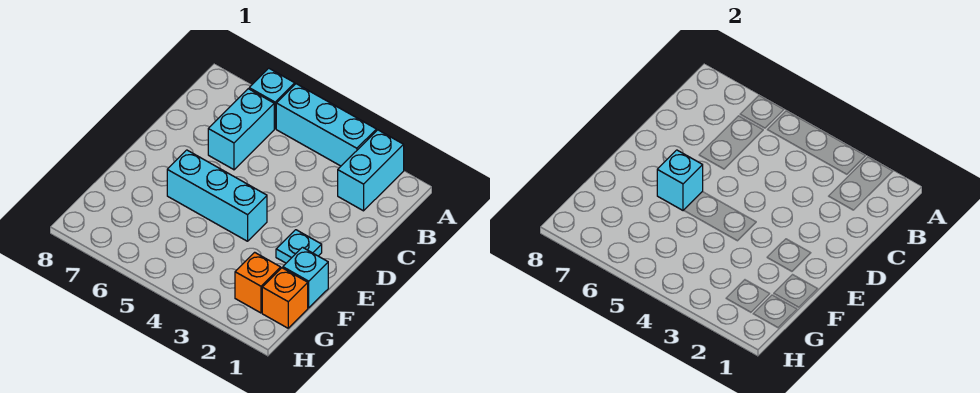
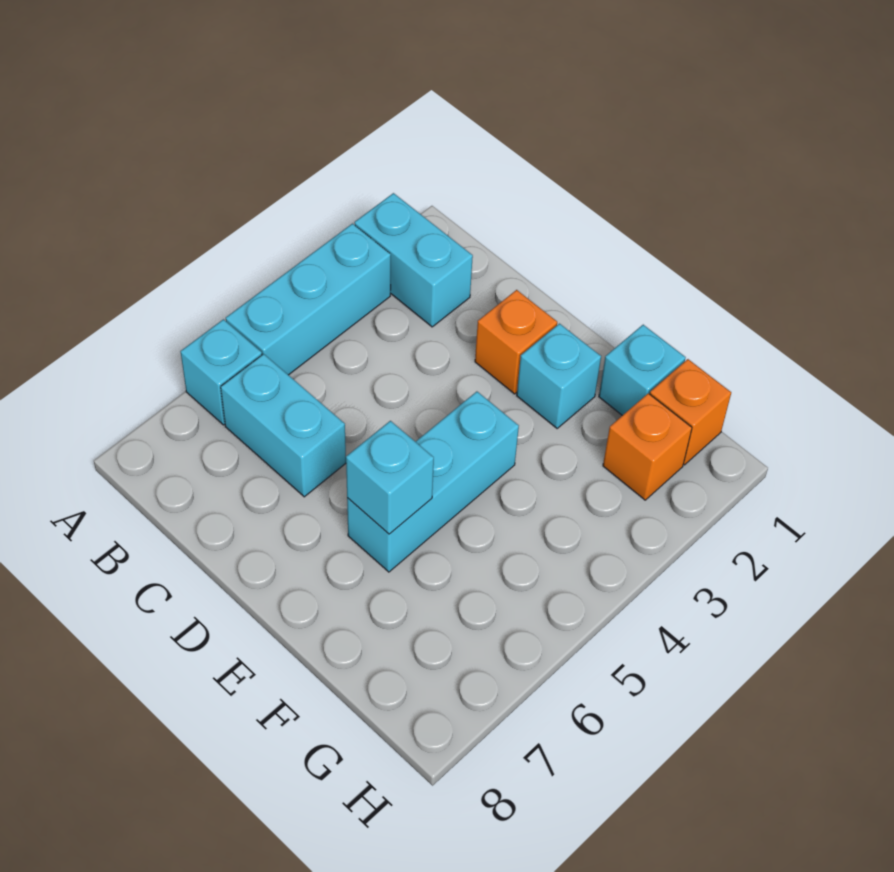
none -> orange brick D2 level 1
cyan plate E2 level 1 -> cyan brick E2 level 1

